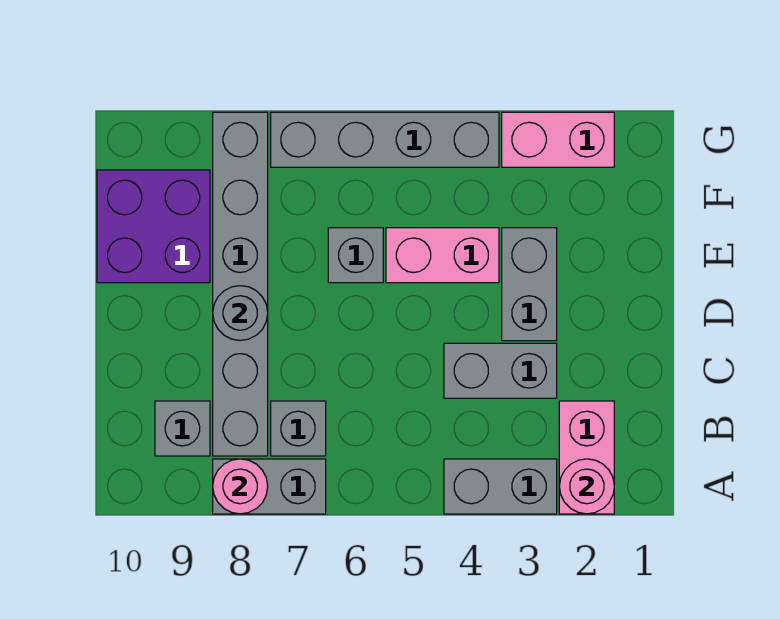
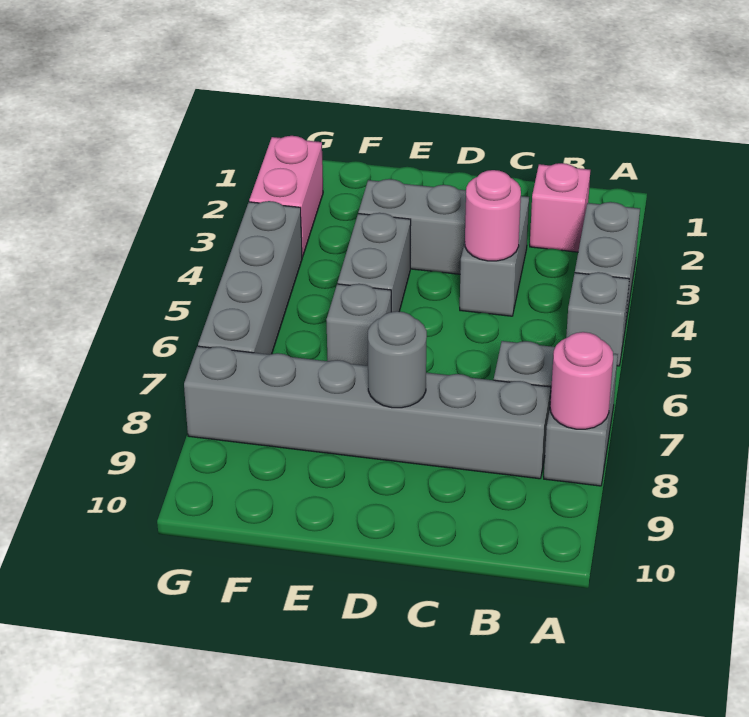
pink brick A2:B2 level 1 -> pink brick B2 level 1
pink round brick A2 level 2 -> pink round brick C4 level 2
grey brick B9 level 1 -> grey brick A5 level 1
pink brick E4:E5 level 1 -> grey brick E4:E5 level 1
purple brick E9:F10 level 1 -> none

